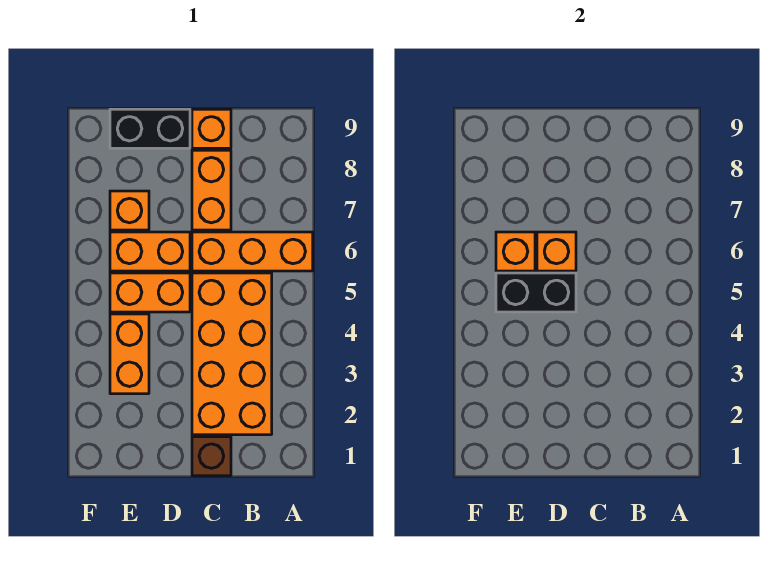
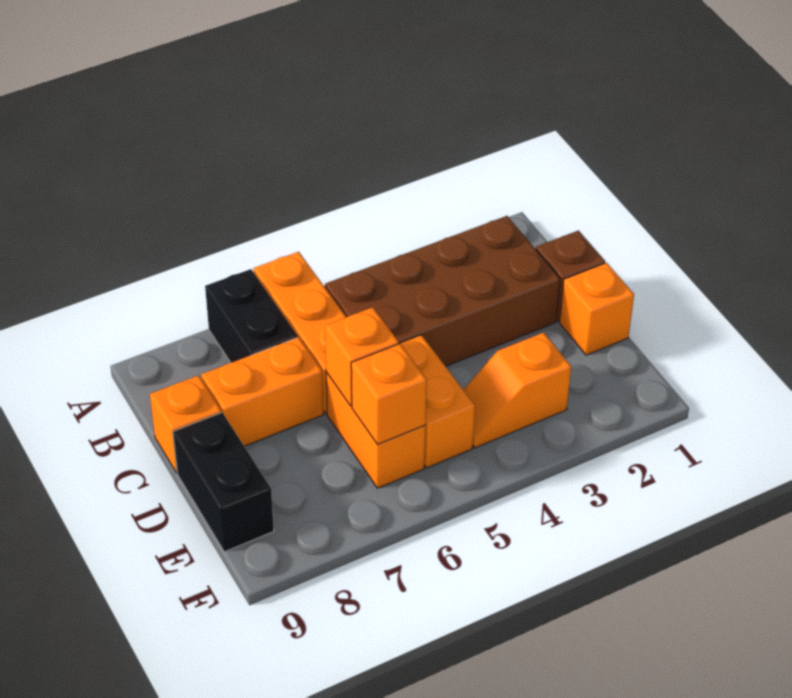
orange brick B2:C5 level 1 -> brown brick B2:C5 level 1
black brick D5:E5 level 2 -> black brick A7:B7 level 1
orange brick E3:E4 level 1 -> orange slope E3:E4 level 1 top 3
orange brick E7 level 1 -> orange brick D1 level 1

